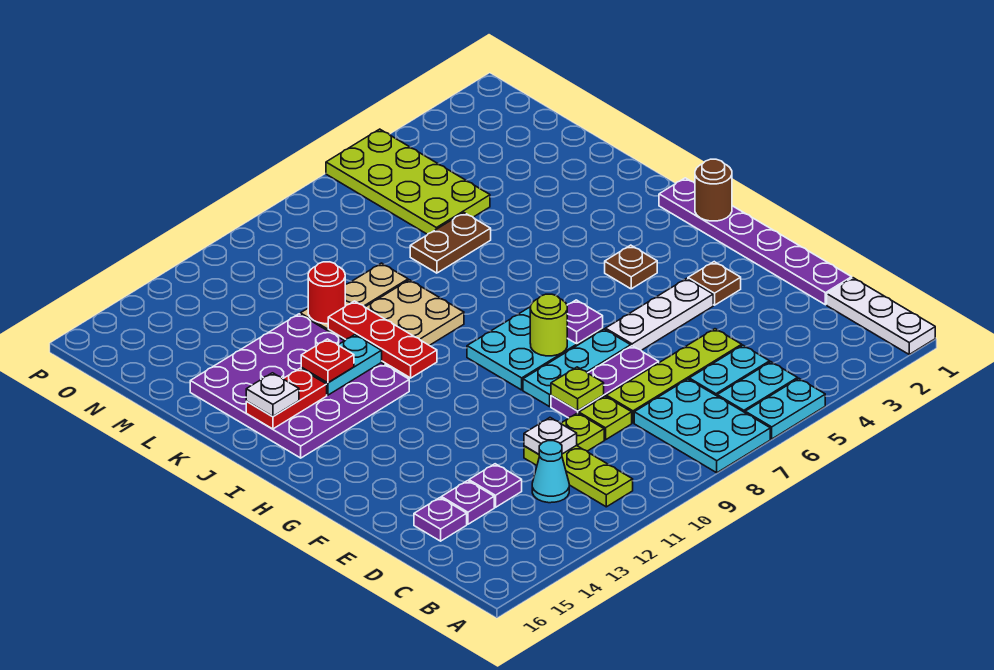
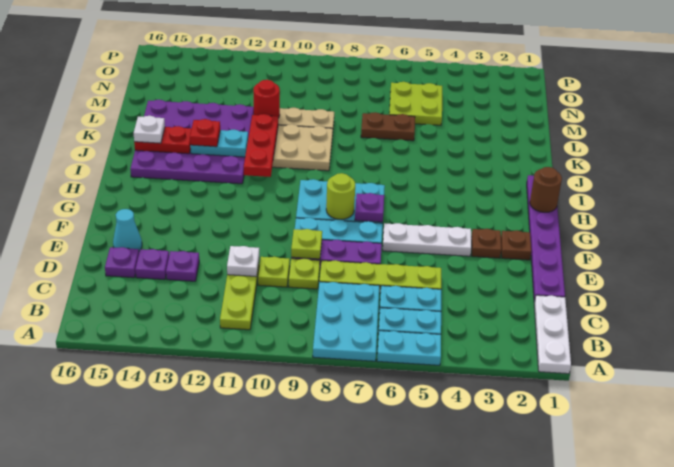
cyan cone C12 level 1 -> cyan cone E15 level 1
brown plate H4 level 1 -> brown plate F2 level 1
lime plate M5:P6 level 1 -> lime plate M5:N6 level 1

